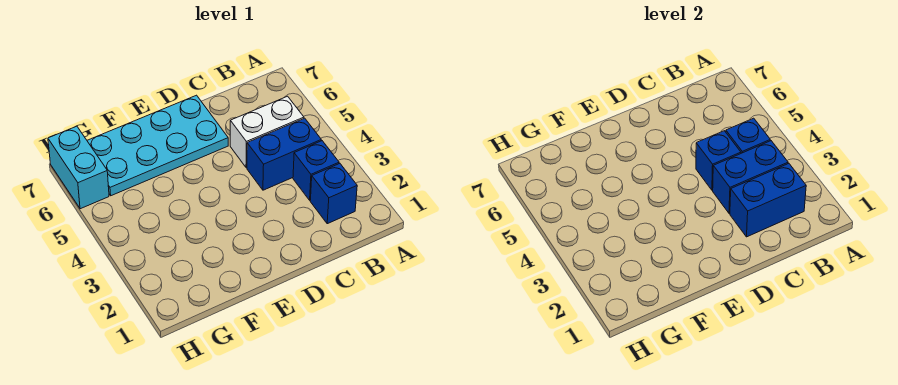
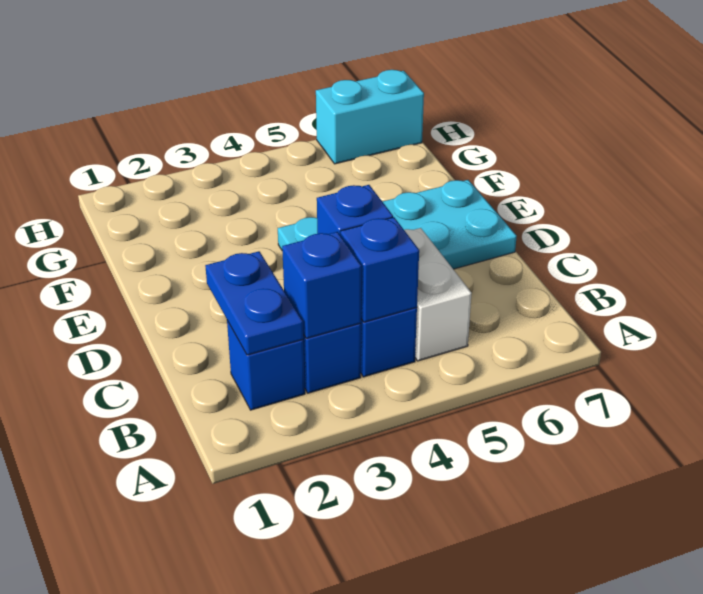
blue brick B2:C2 level 2 -> blue plate B2:C2 level 2
blue brick B3:C3 level 2 -> blue brick B3 level 2
cyan plate D6:G7 level 1 -> cyan plate D4:E7 level 1

